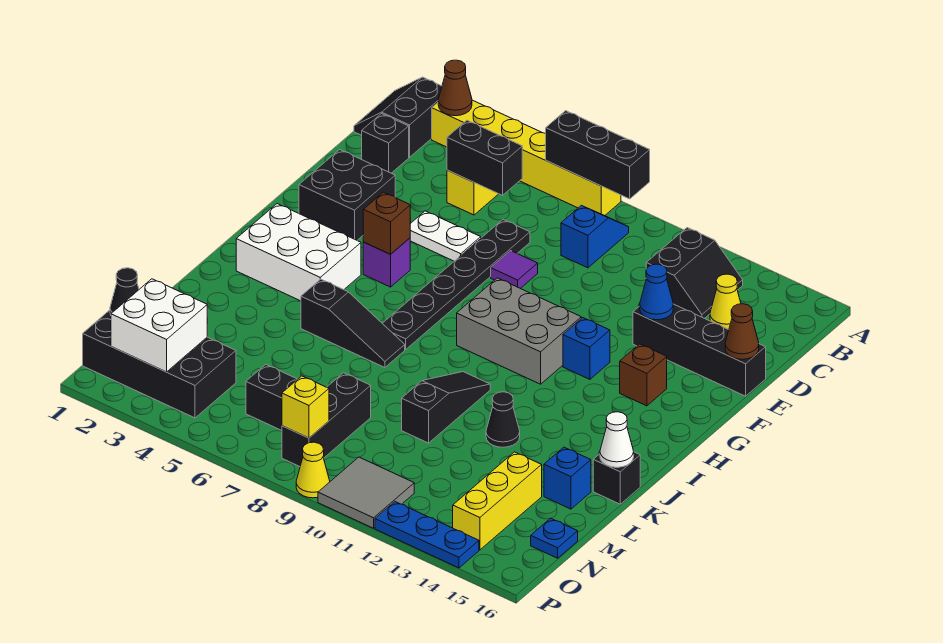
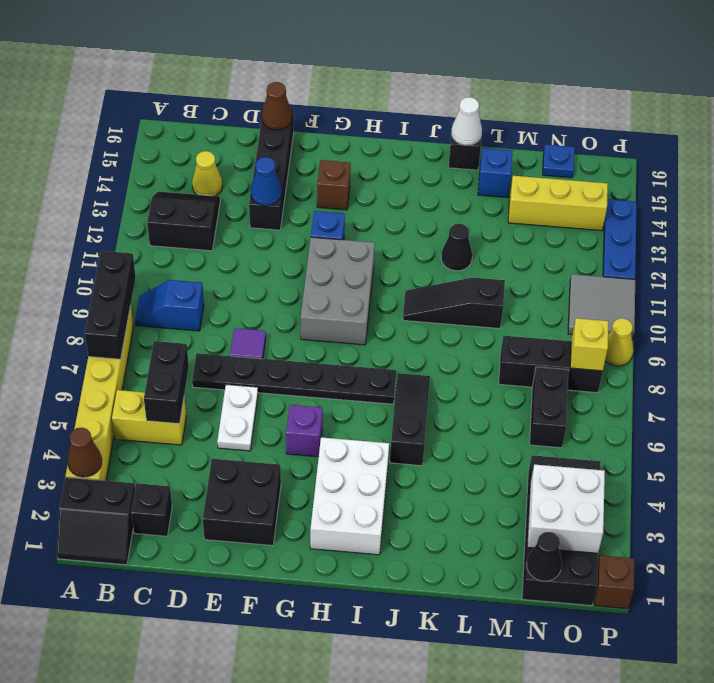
brown brick G5 level 2 -> brown brick P1 level 1

